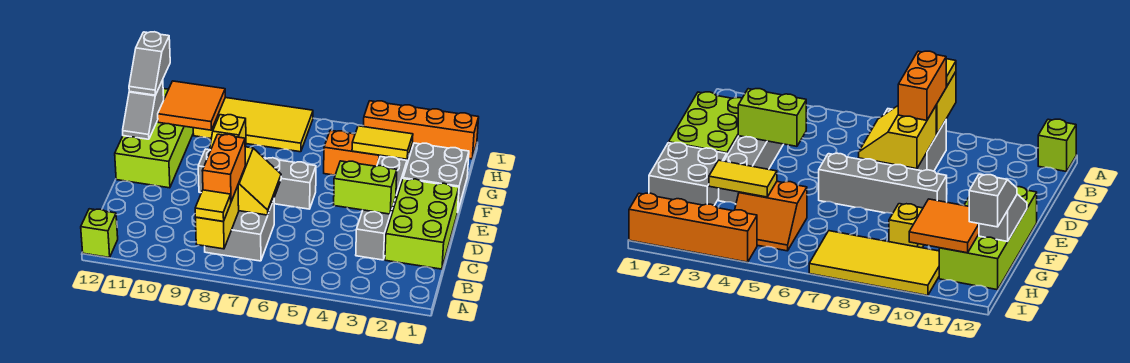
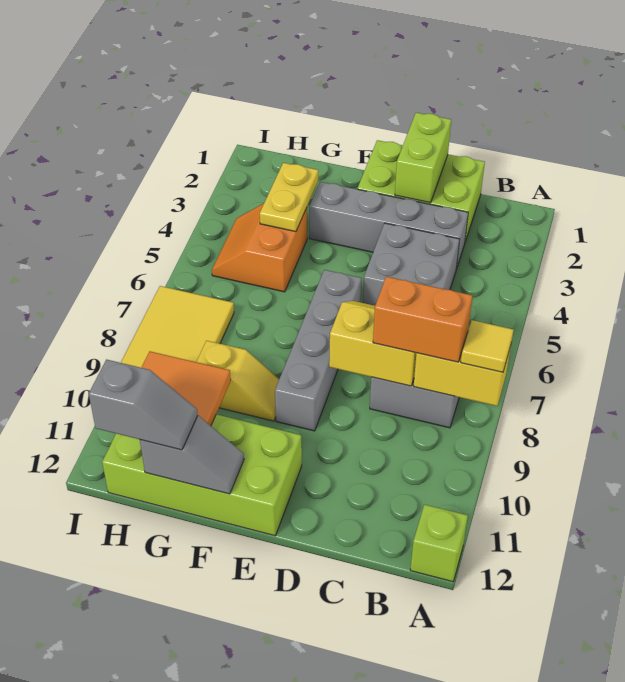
lime brick D3:D4 level 2 -> lime brick D1:D2 level 2
grey brick F1:G2 level 1 -> grey brick C4:D5 level 1
yellow tile G3:G4 level 2 -> yellow plate G3:G4 level 2
orange brick I1:I4 level 1 -> none

